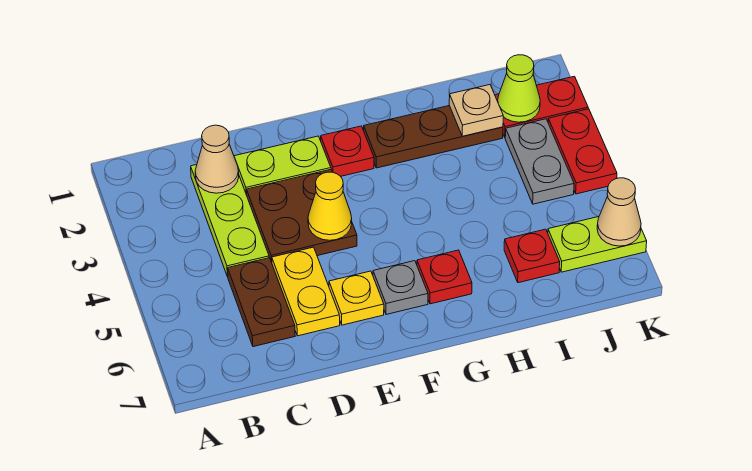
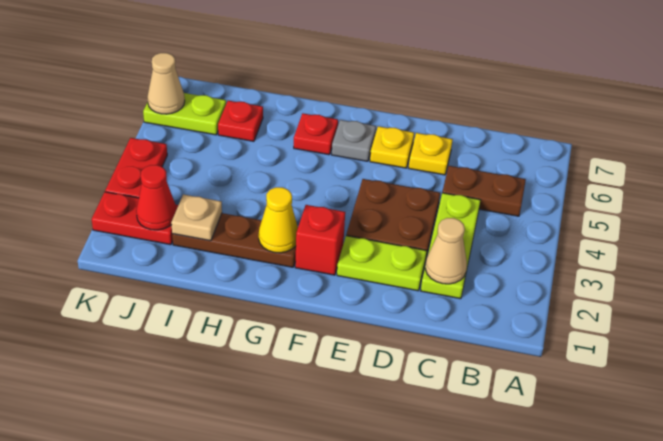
brown plate C5:C6 level 1 -> brown plate B5:C5 level 1
yellow plate D5:D6 level 1 -> yellow plate D6 level 1
yellow cone E4 level 2 -> yellow cone G2 level 2
red plate F2 level 1 -> red brick F2 level 1
lime cone J2 level 2 -> red cone J2 level 2
grey plate J3:J4 level 1 -> none

